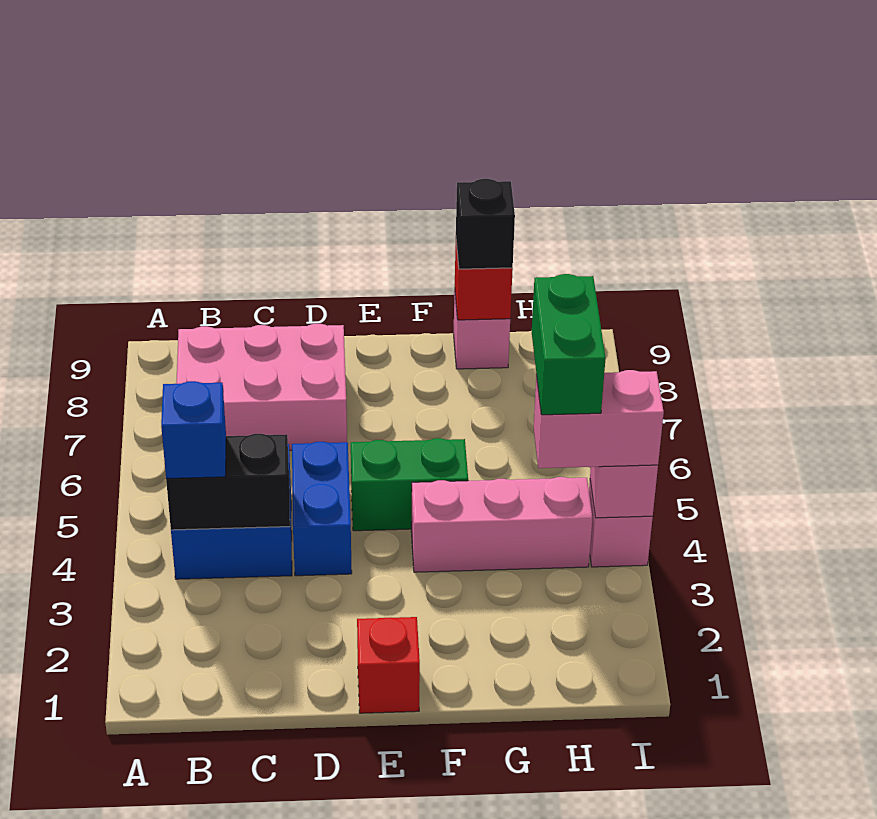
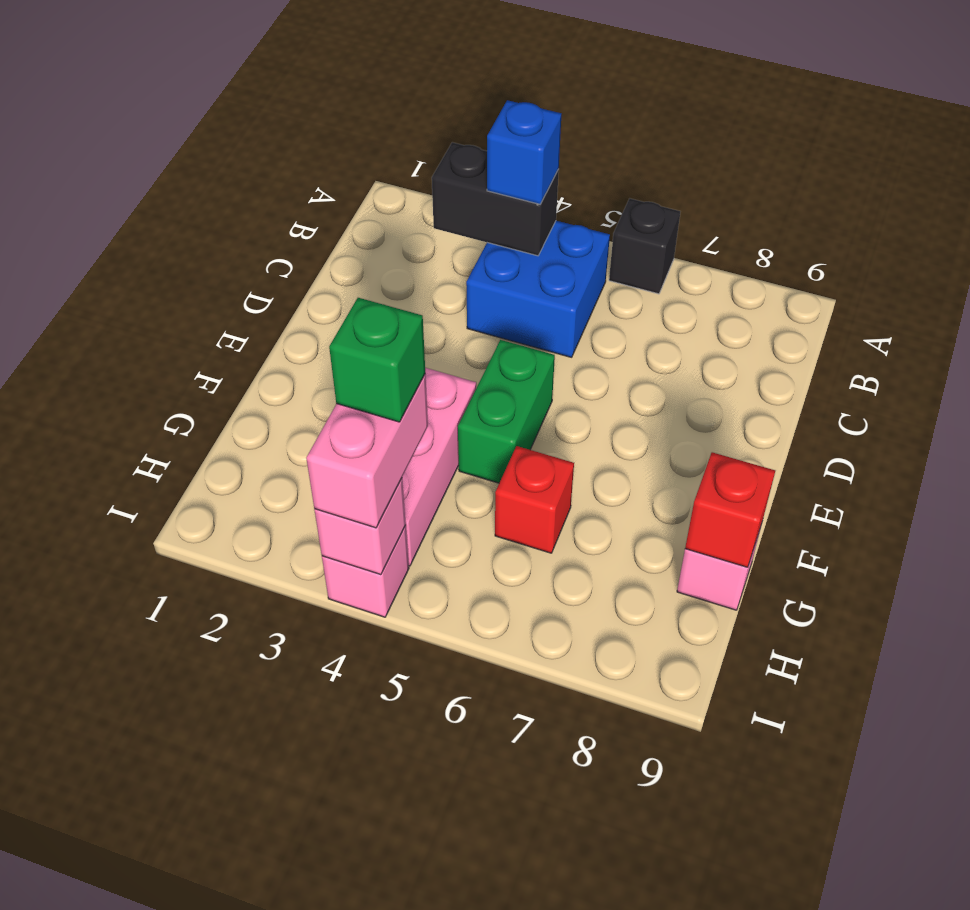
black brick B4:C4 level 2 -> black brick B3:B4 level 2
pink brick B7:D8 level 1 -> none
blue brick D4:D5 level 1 -> none
red brick E1 level 1 -> red brick G6 level 1
black brick G9 level 3 -> black brick A6 level 1
green brick H4:H5 level 4 -> green brick H4 level 4

